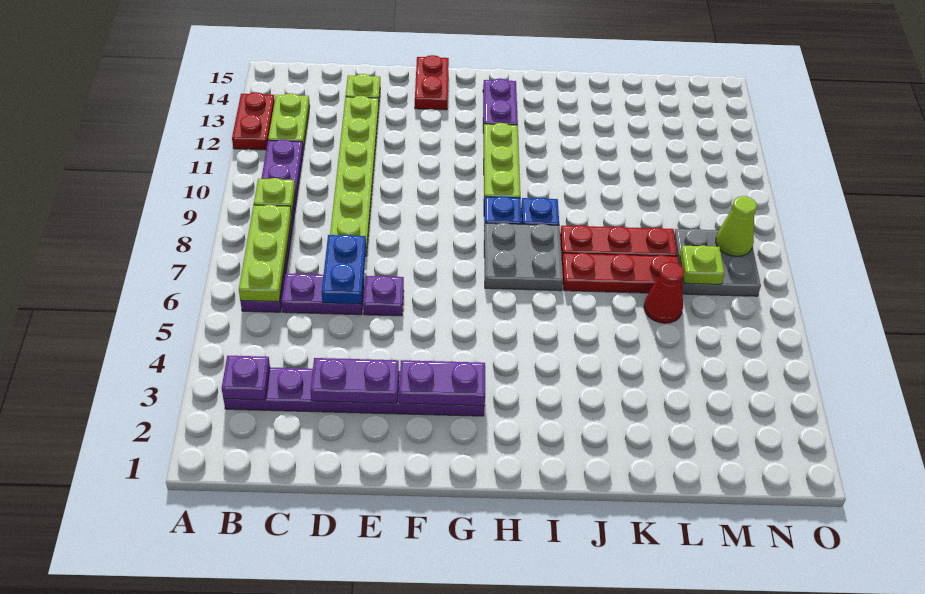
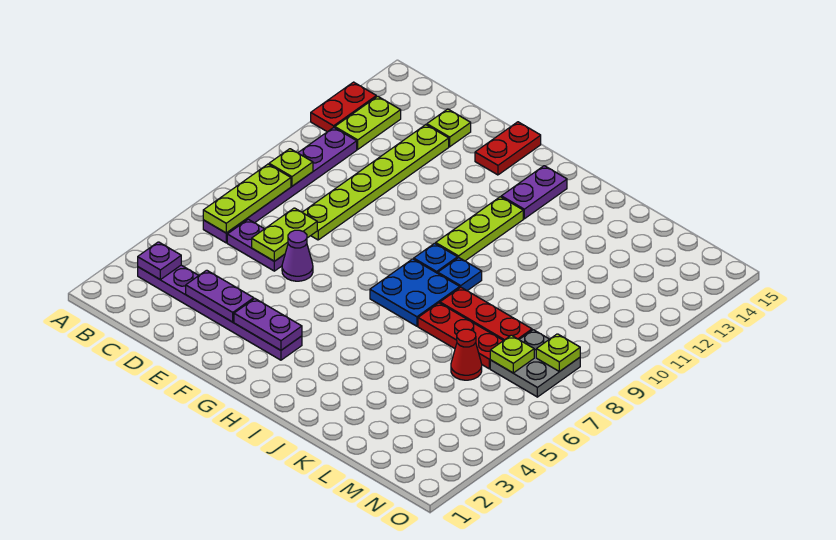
blue plate D6:D7 level 2 -> lime plate D6:D7 level 2
purple plate E6 level 1 -> purple cone E6 level 1
grey plate H7:I8 level 1 -> blue plate H7:I8 level 1
lime cone N8 level 2 -> lime plate N8 level 2

